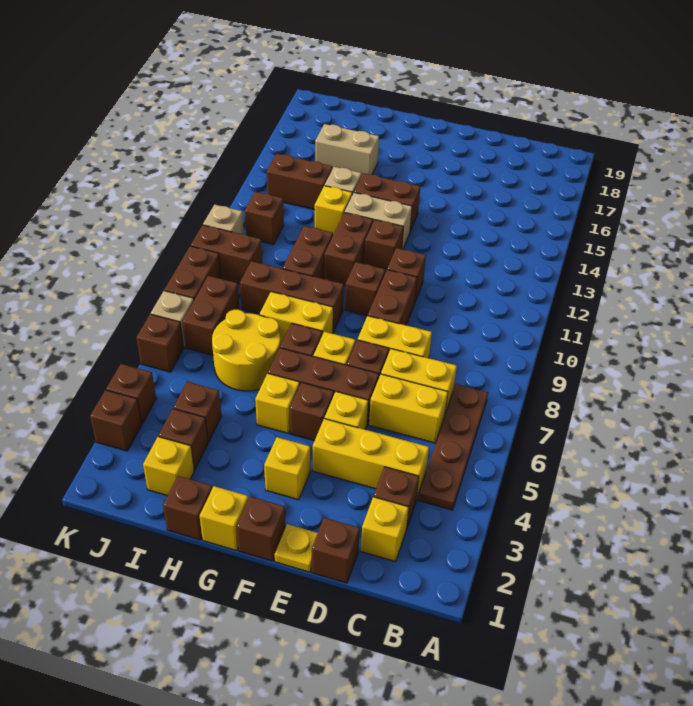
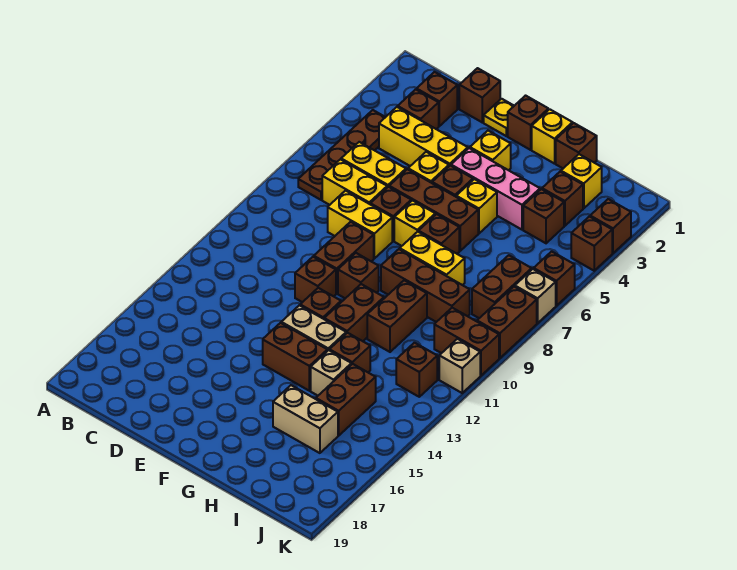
yellow brick C2 level 1 -> brown brick C2 level 1
none -> pink brick F4:H4 level 1
yellow round brick H6:I7 level 1 -> none
yellow brick H13 level 1 -> brown brick H13 level 1
brown brick I14:J14 level 1 -> brown brick I14:I15 level 1

